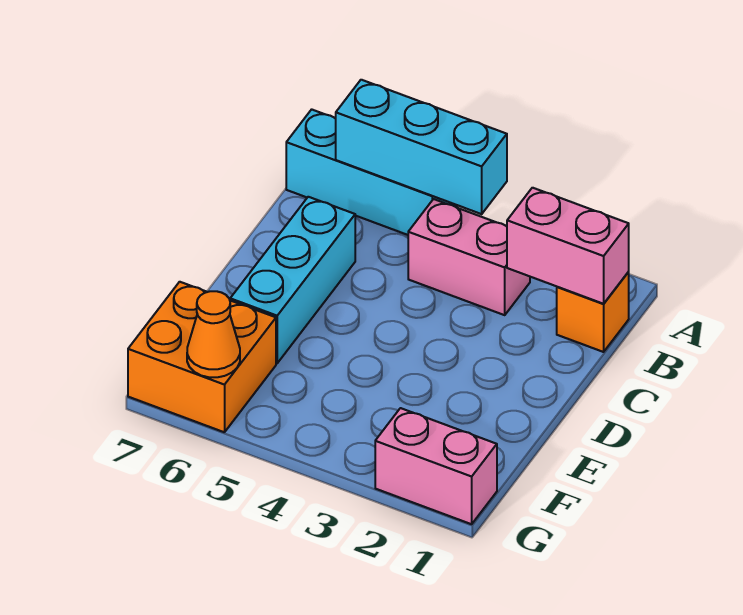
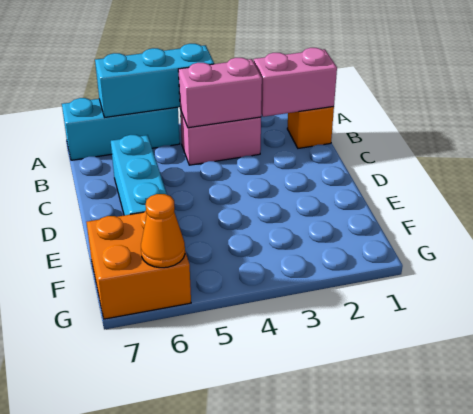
pink brick G1:G2 level 1 -> pink brick B3:B4 level 2

